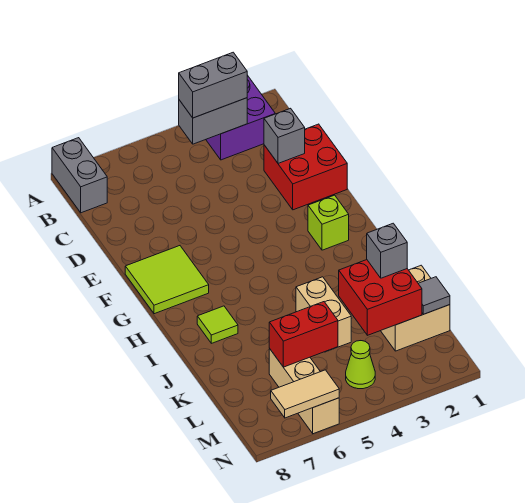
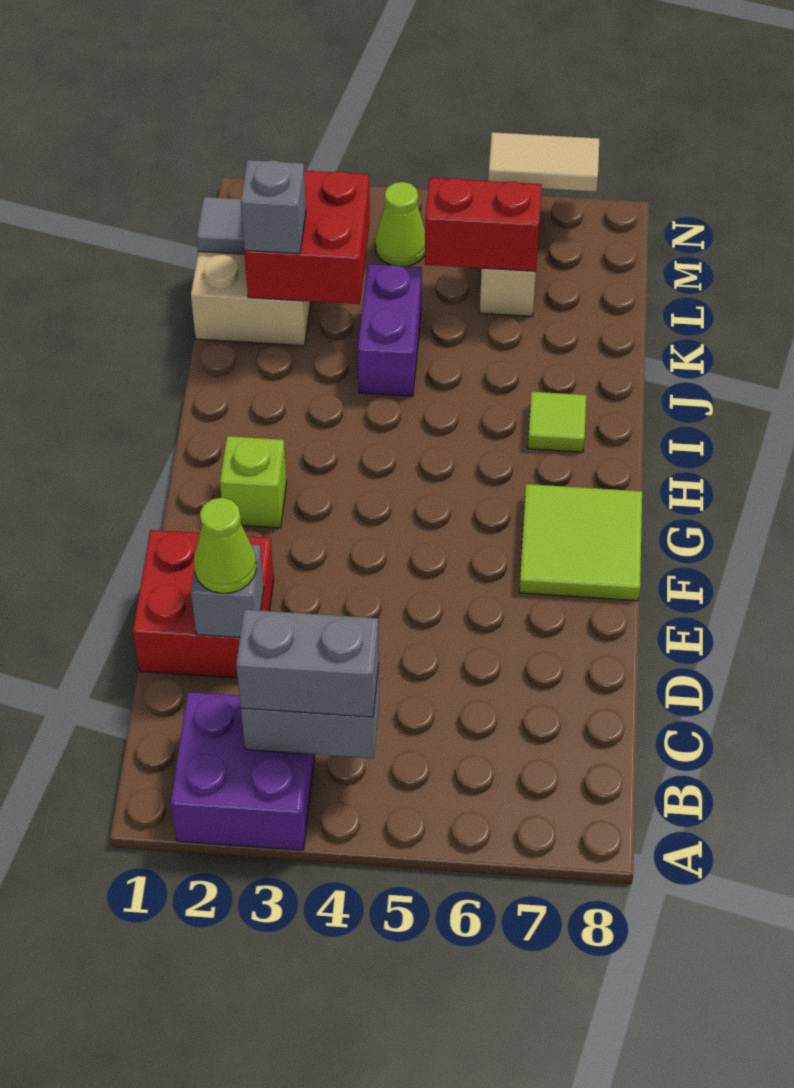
grey brick A8:B8 level 1 -> none
none -> lime cone D2 level 3
tan brick J4:K4 level 1 -> purple brick J4:K4 level 1

